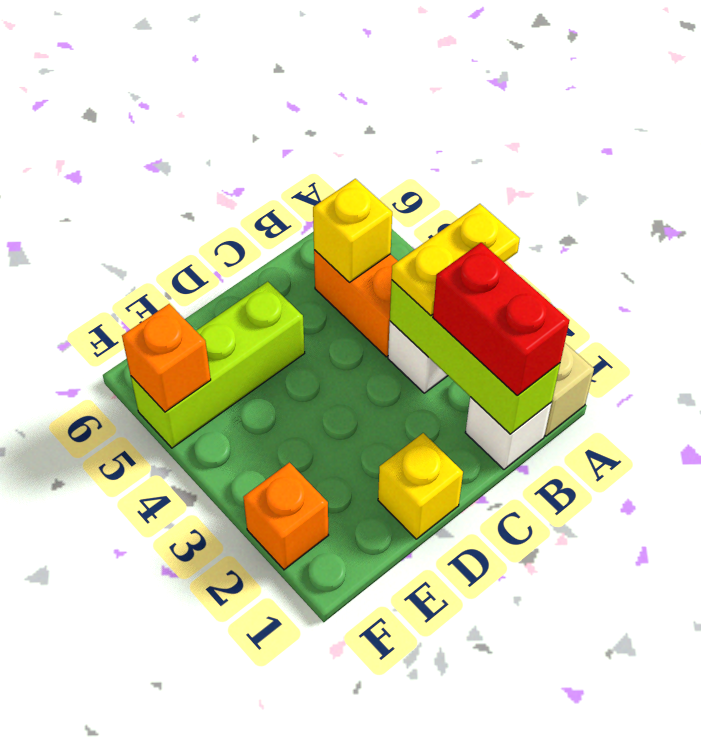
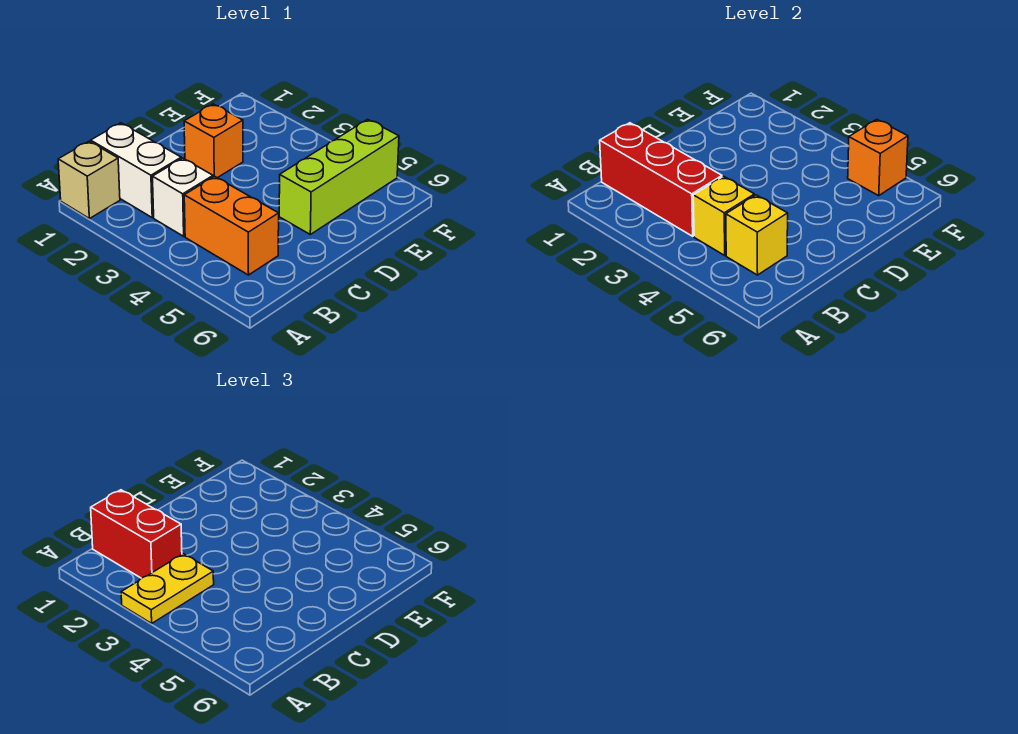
white brick B1 level 1 -> white brick B1:B2 level 1
lime brick B1:B3 level 2 -> red brick B1:B3 level 2
yellow brick D1 level 1 -> yellow brick B4 level 2
orange brick F2 level 1 -> orange brick D2 level 1

